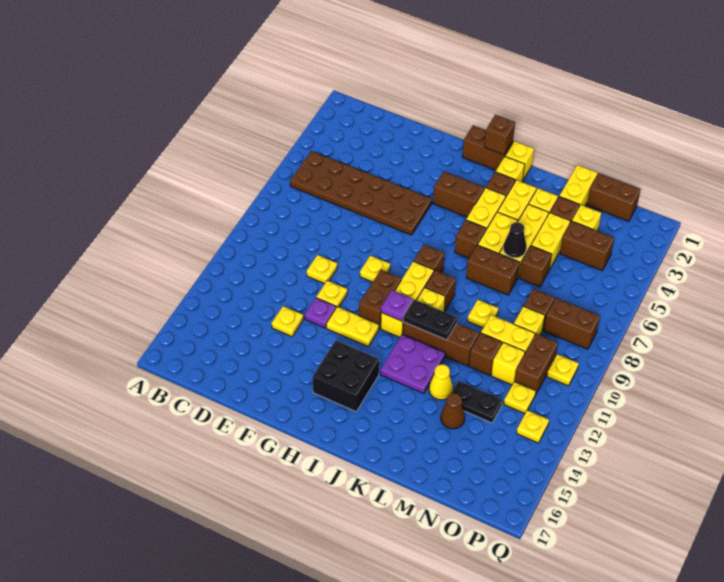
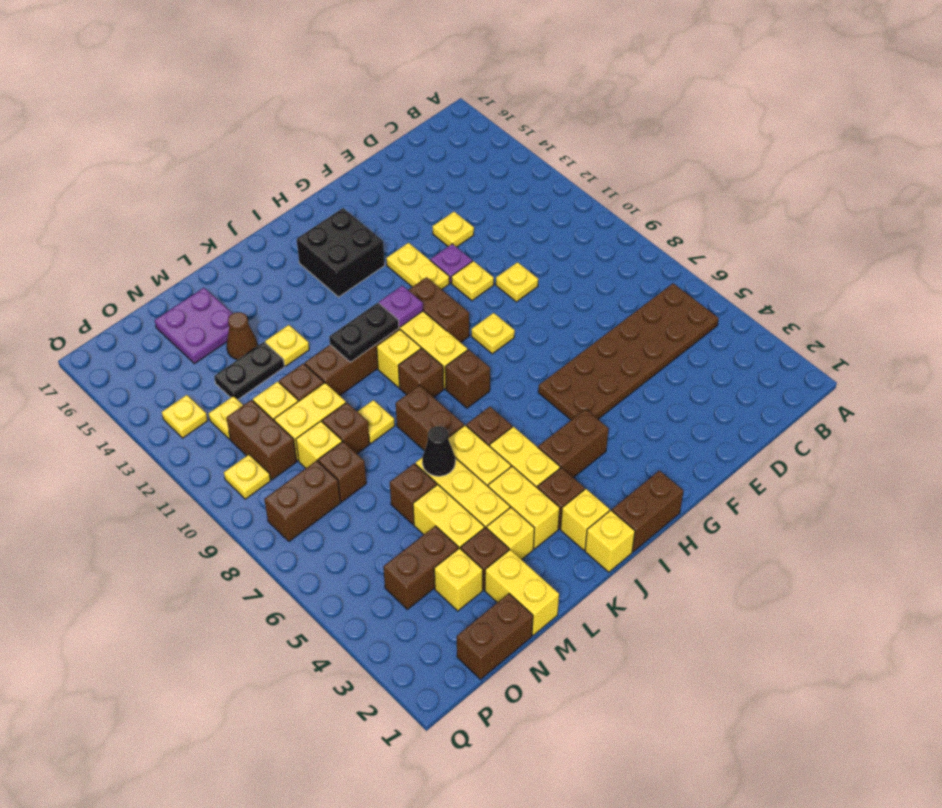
yellow plate G12:H12 level 1 -> yellow plate G12:G13 level 1
brown brick I1 level 2 -> brown brick M9 level 1
purple plate J12:K13 level 1 -> purple plate M15:N16 level 1
brown brick K7:L7 level 1 -> brown brick K7:K8 level 1
yellow cone L13 level 1 -> yellow plate L13 level 1

